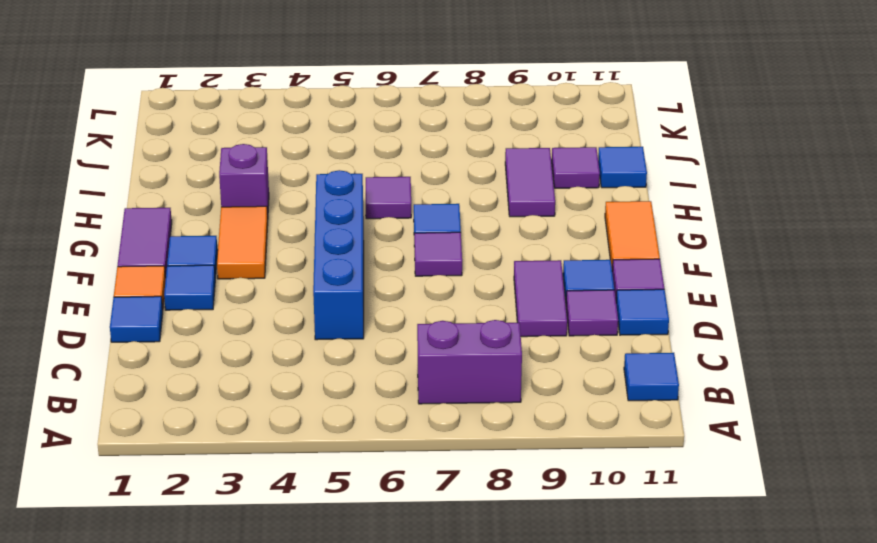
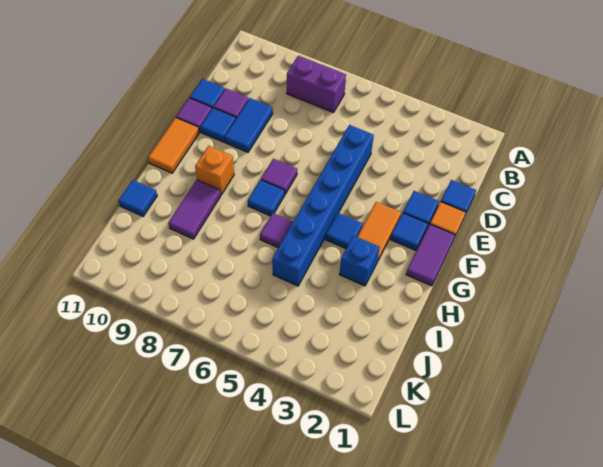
blue tile B11 level 1 -> blue tile G4 level 1
blue brick D5:G5 level 1 -> blue brick D5:I5 level 1
purple tile D9:E9 level 1 -> blue tile D9:E9 level 1
none -> orange brick G9 level 1
purple brick H3 level 1 -> blue brick H3 level 1
purple tile I10 level 1 -> none

